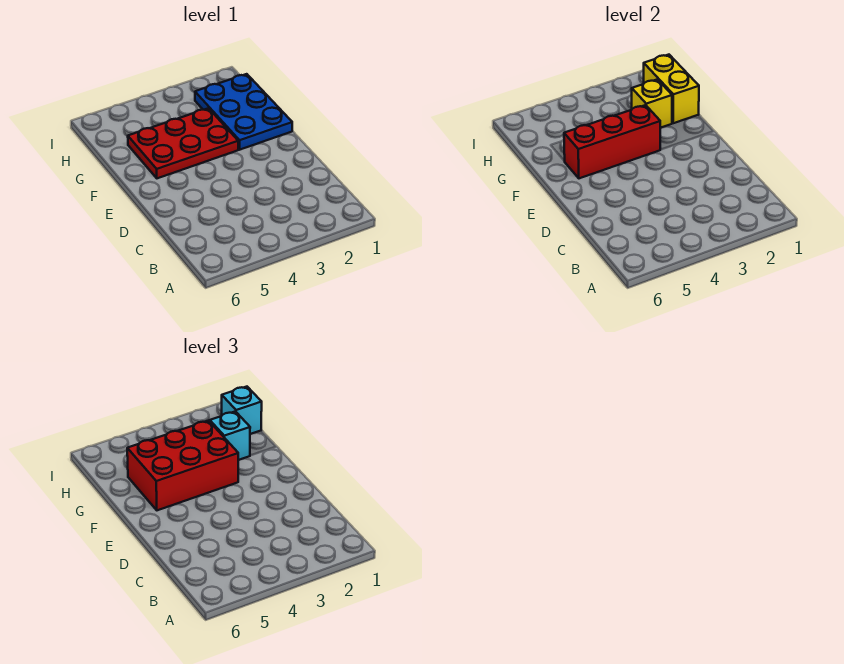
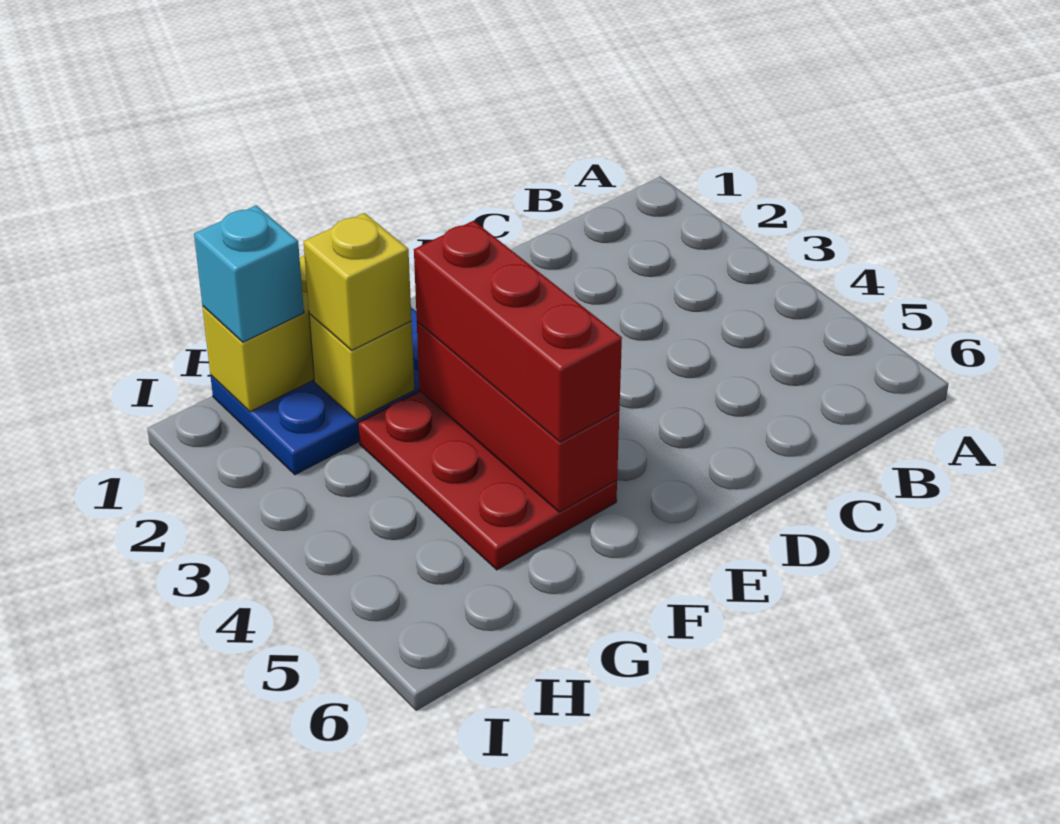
red brick F3:G5 level 3 -> red brick F3:F5 level 3
cyan brick G2 level 3 -> yellow brick G2 level 3

